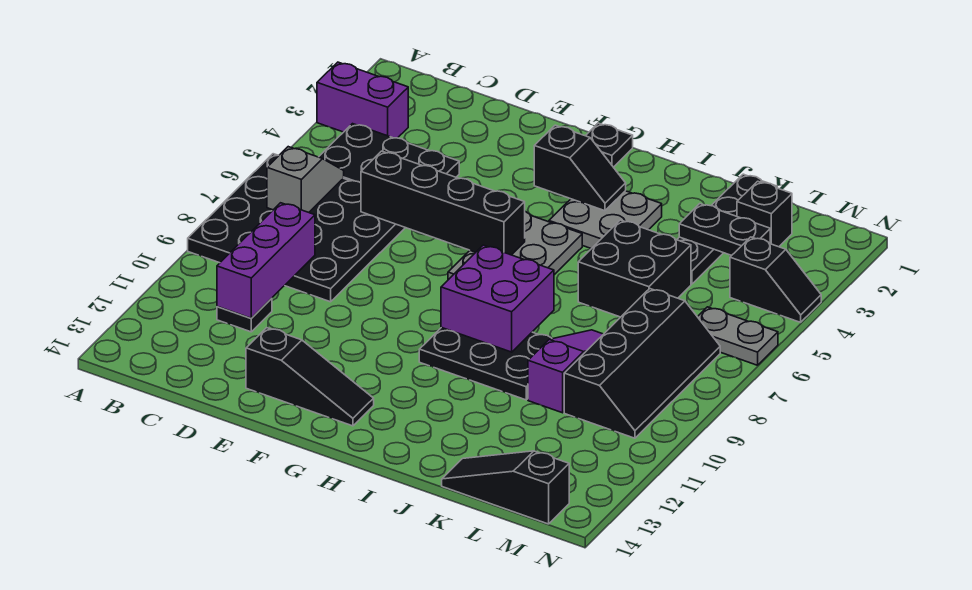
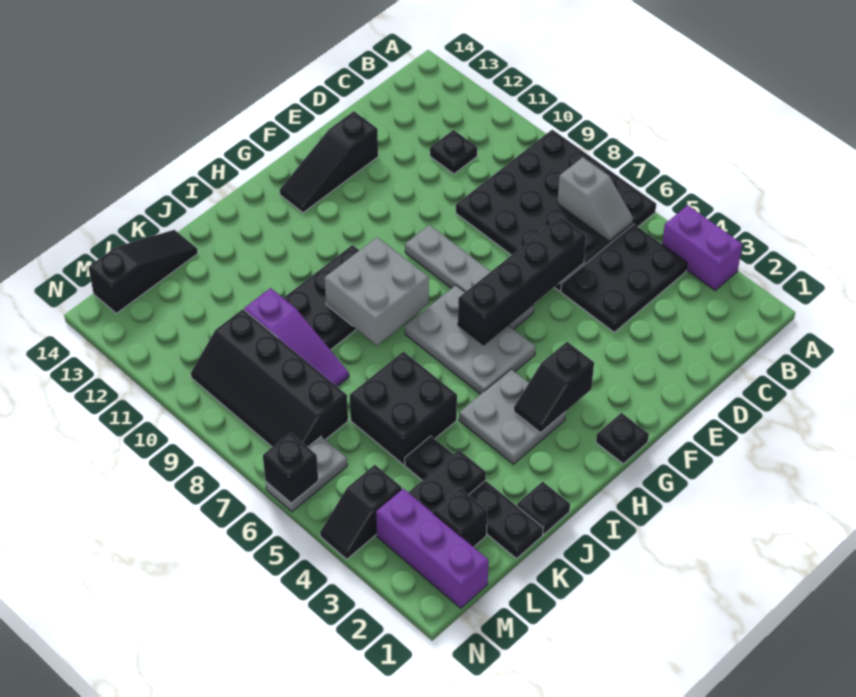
purple brick A3:B3 level 1 -> purple brick A3:A4 level 1
purple brick C9:C11 level 2 -> purple brick M1:M3 level 1
none -> grey plate F6:F9 level 1
purple brick H8:I9 level 2 -> grey brick H8:I9 level 2
none -> black plate J1 level 1
none -> black brick N6 level 2

